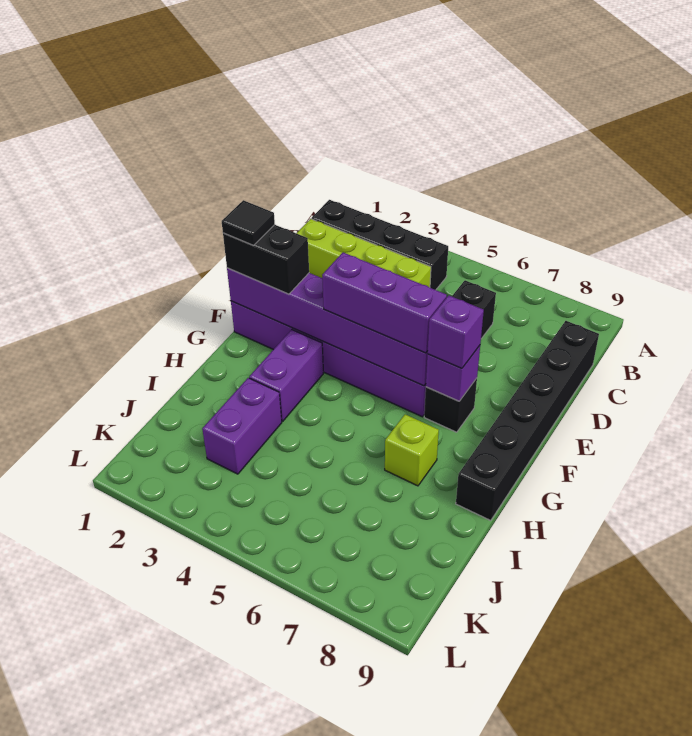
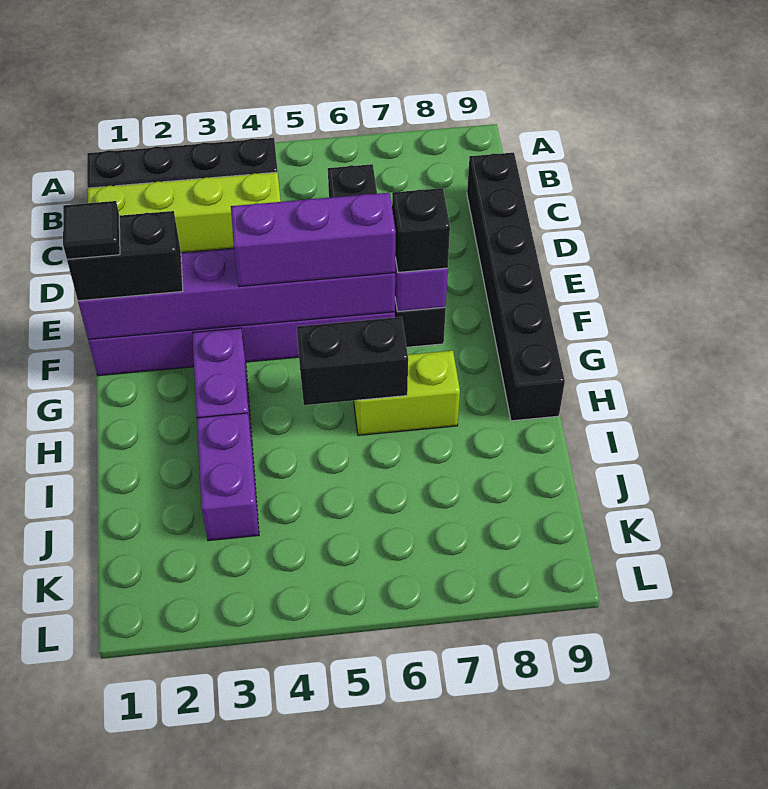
purple brick F7 level 3 -> black brick F7 level 3
none -> black brick H5:H6 level 2
lime brick H7 level 1 -> lime brick H6:H7 level 1

